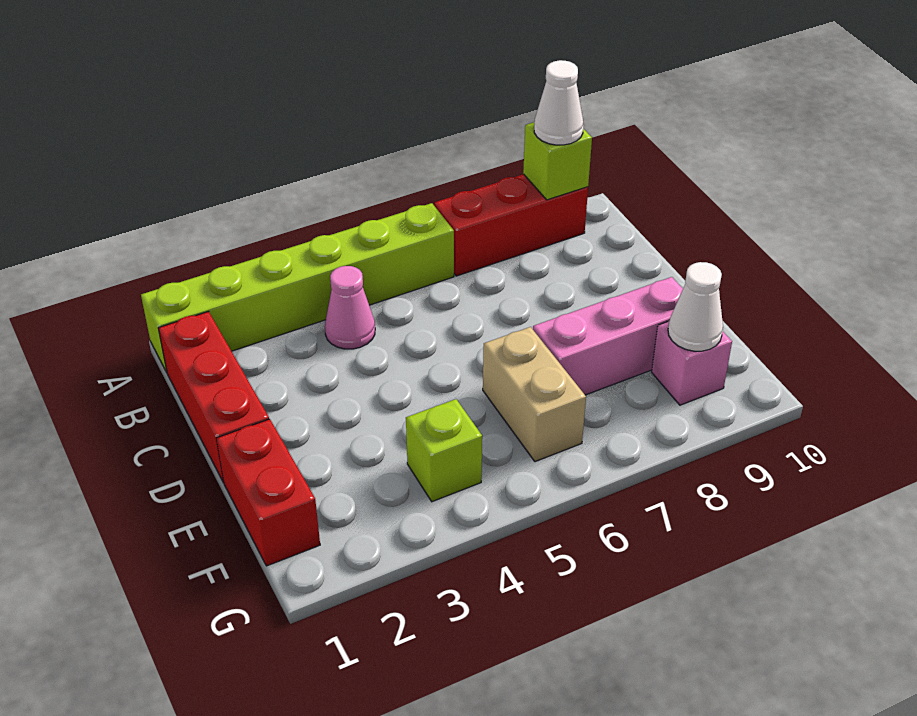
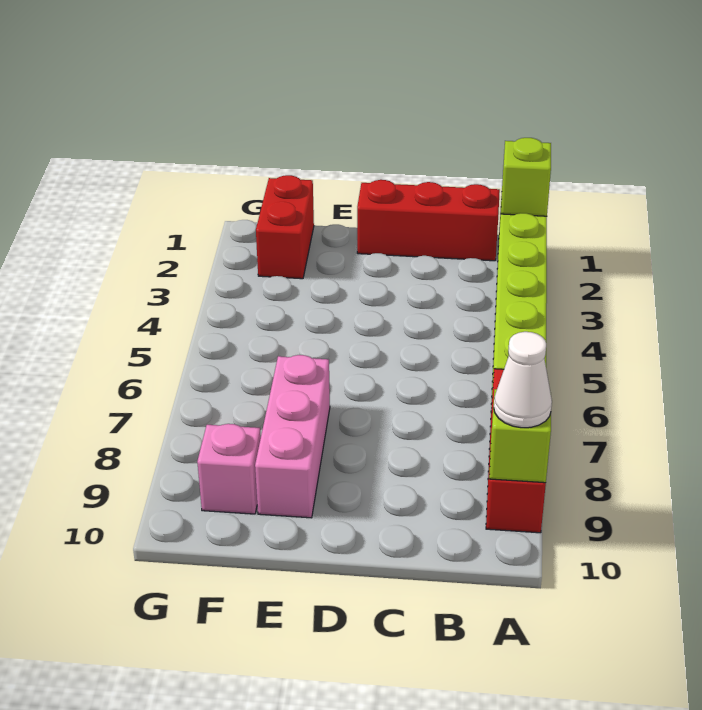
pink cone B4 level 1 -> none
red brick E1:F1 level 1 -> red brick F1:F2 level 1
tan brick E6:F6 level 1 -> none
lime brick F4 level 1 -> lime brick A1 level 2
white cone F9 level 2 -> none

